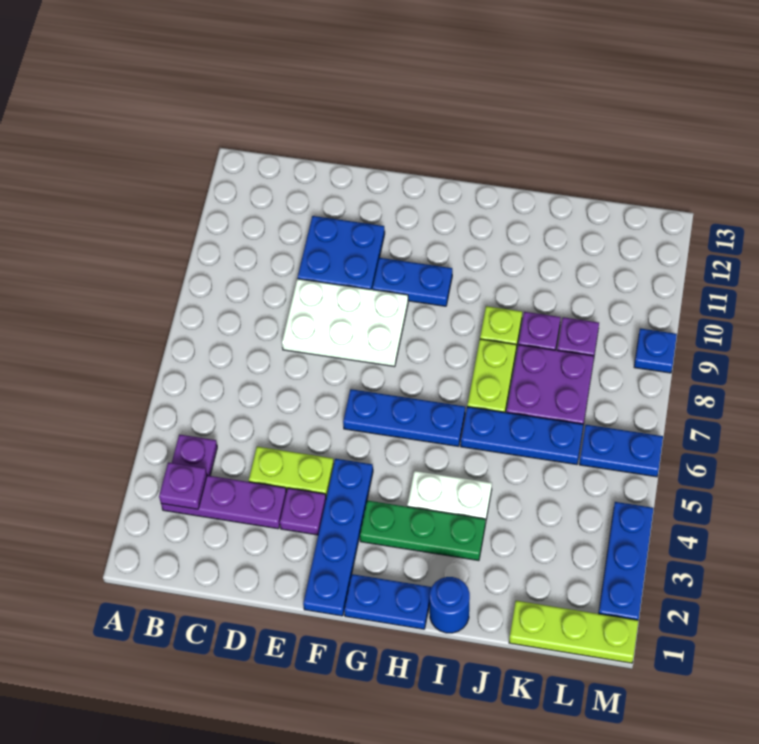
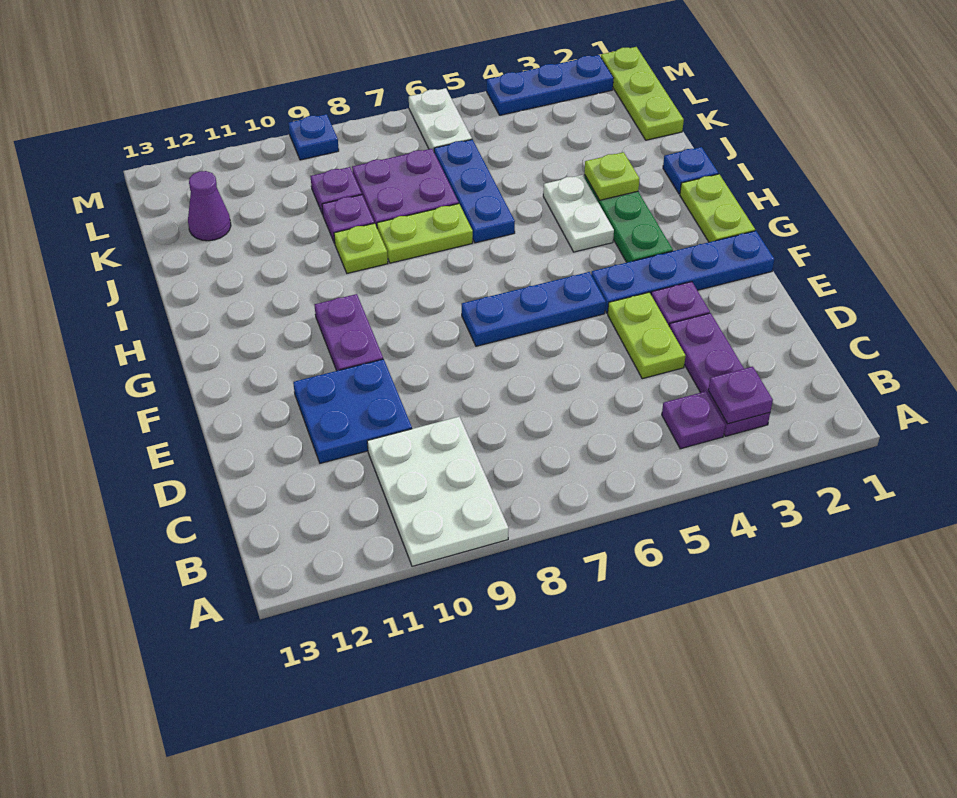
white plate D8:F9 level 1 -> white plate A9:C10 level 1
blue plate F6:H6 level 1 -> blue plate F5:F7 level 1
blue plate F10:G10 level 1 -> purple plate F10:G10 level 1
blue plate G1:H1 level 1 -> lime plate G1:H1 level 1
blue round brick I1 level 1 -> blue plate I1 level 1
none -> lime plate I3 level 2
none -> purple cone K12 level 1
blue plate L6:M6 level 1 -> white plate L6:M6 level 1

